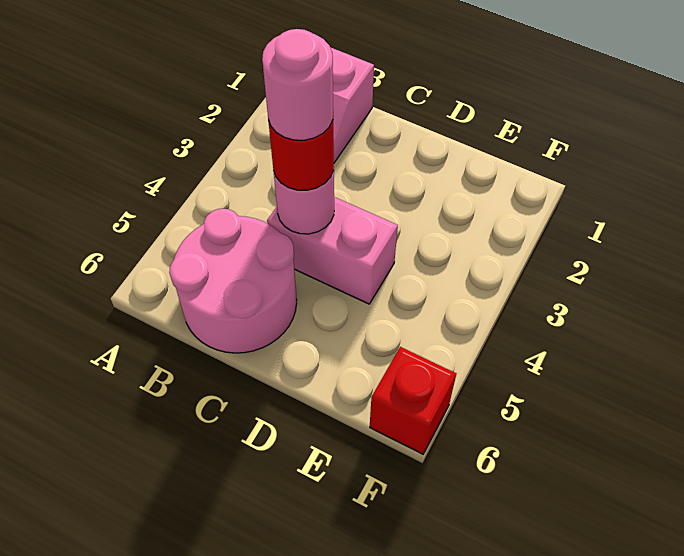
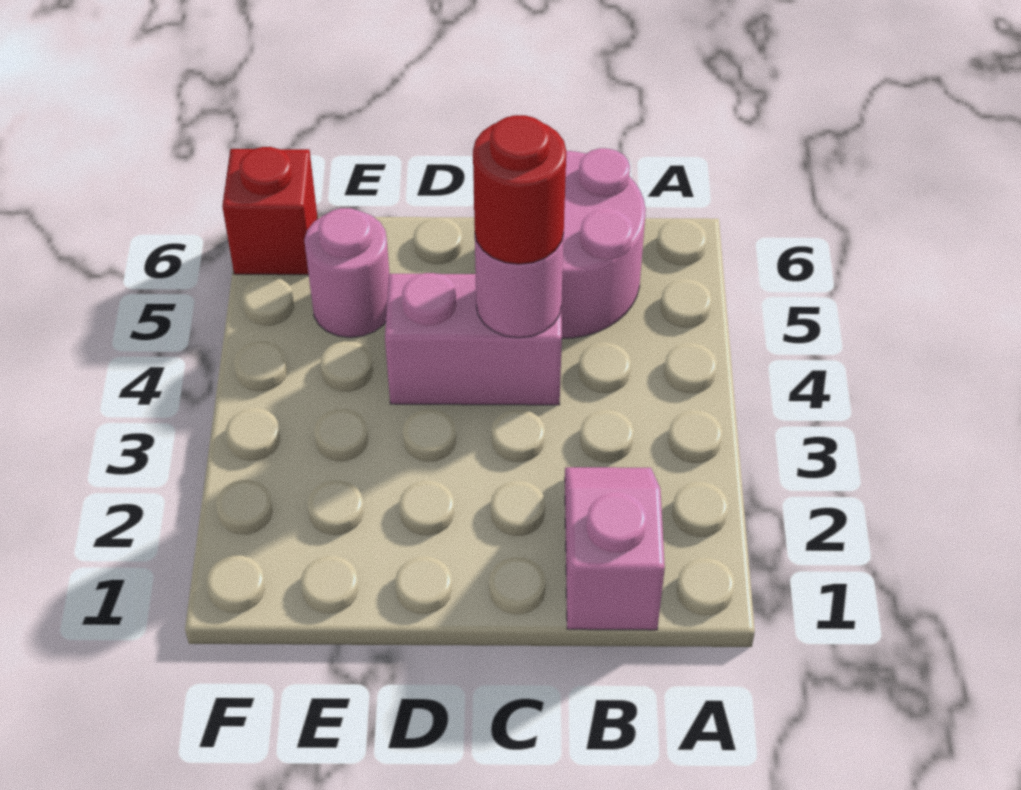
pink round brick C4 level 4 -> pink round brick E5 level 1

